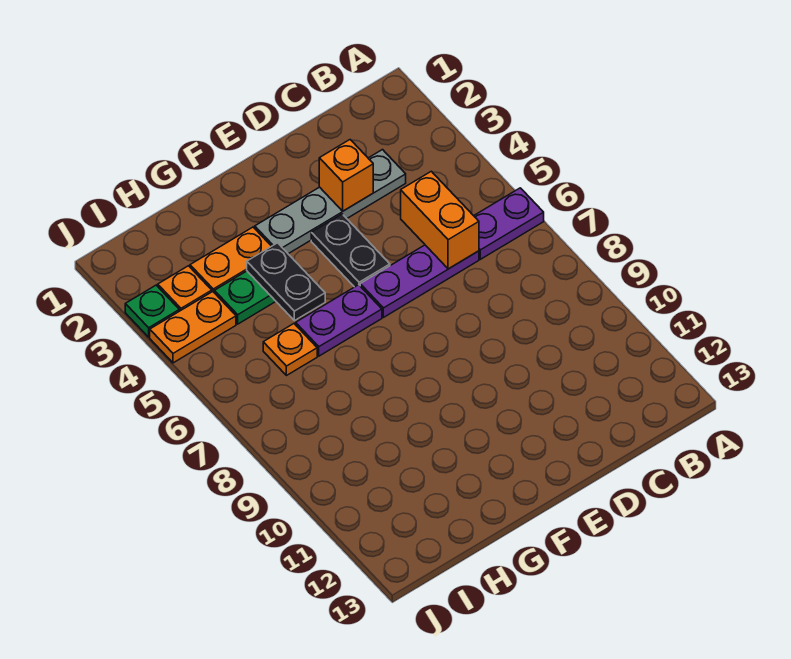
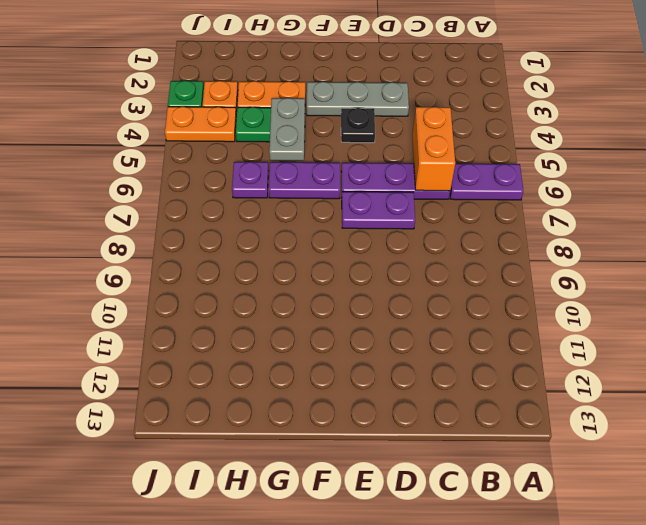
grey plate C3:F3 level 1 -> grey plate D3:F3 level 1
orange brick D3 level 2 -> none
none -> purple plate D7:E7 level 1
black plate E4:E5 level 1 -> black plate E4 level 1
black plate G4:G5 level 2 -> grey plate G4:G5 level 2
orange plate H6 level 1 -> purple plate H6 level 1

